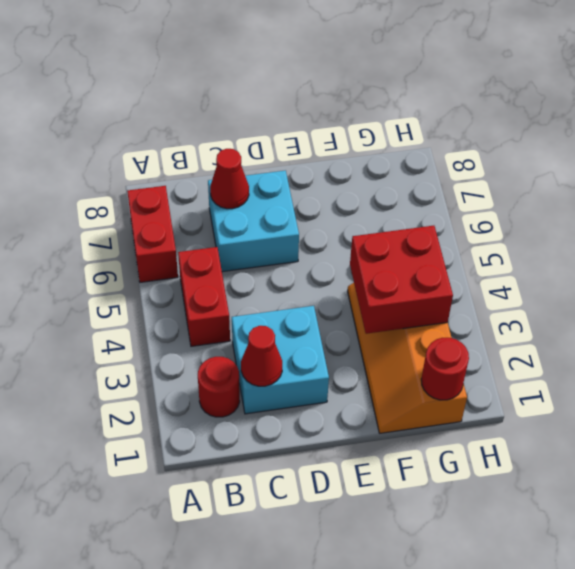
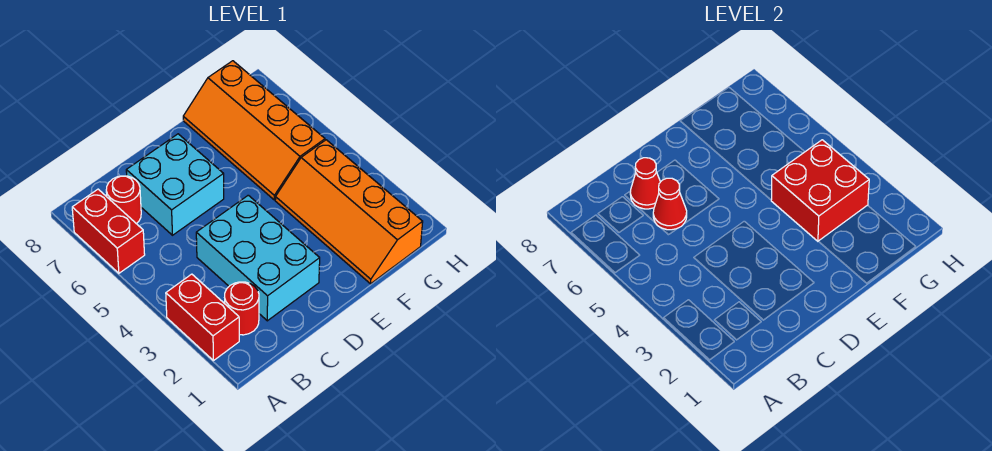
red brick B4:B5 level 1 -> red brick A2:A3 level 1
cyan brick C2:D3 level 1 -> cyan brick C2:D4 level 1
red cone C2 level 2 -> red cone C6 level 2
none -> orange slope F5:G8 level 1 top G
red round brick G1 level 2 -> red round brick B7 level 1

